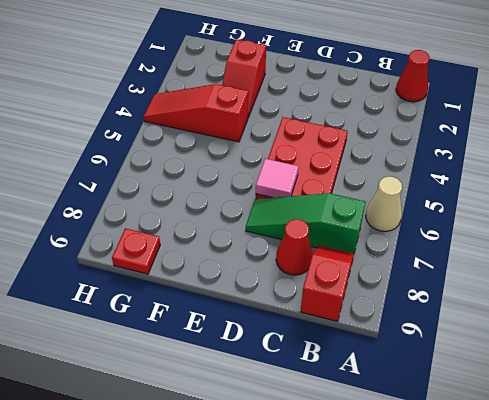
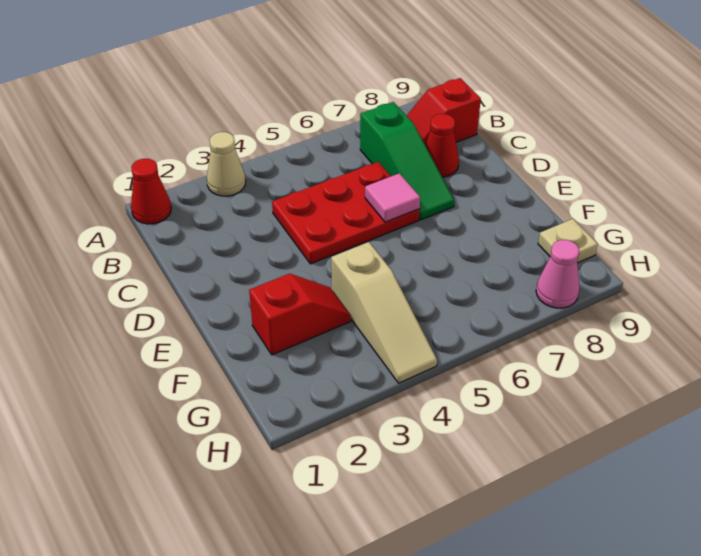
tan cone A6 level 1 -> tan cone A3 level 1
red slope F4:H4 level 1 top F -> tan slope F4:H4 level 1 top F
red plate G9 level 1 -> tan plate G9 level 1
none -> pink cone H8 level 1

